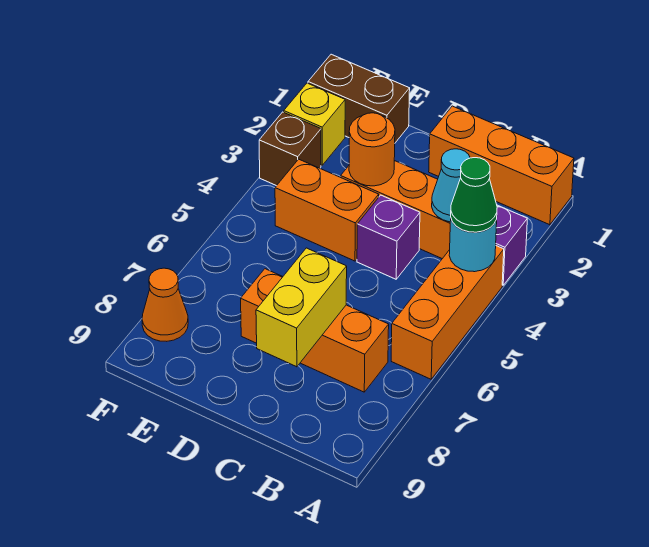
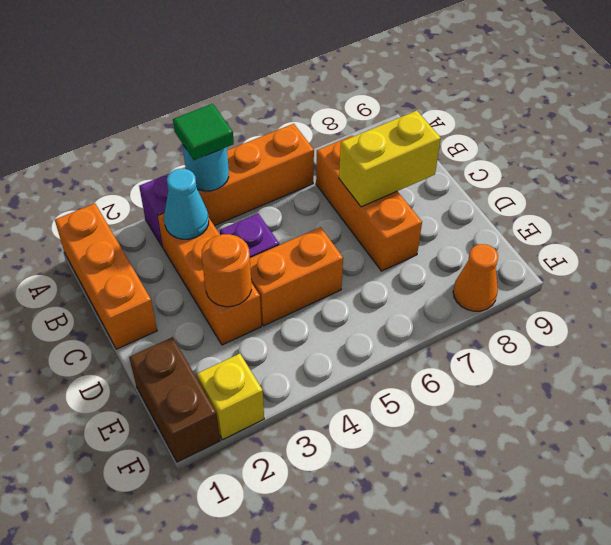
green cone A4 level 3 -> green tile A4 level 3
orange brick D4:E4 level 1 -> orange brick D4:D5 level 1
brown brick F3 level 1 -> none

